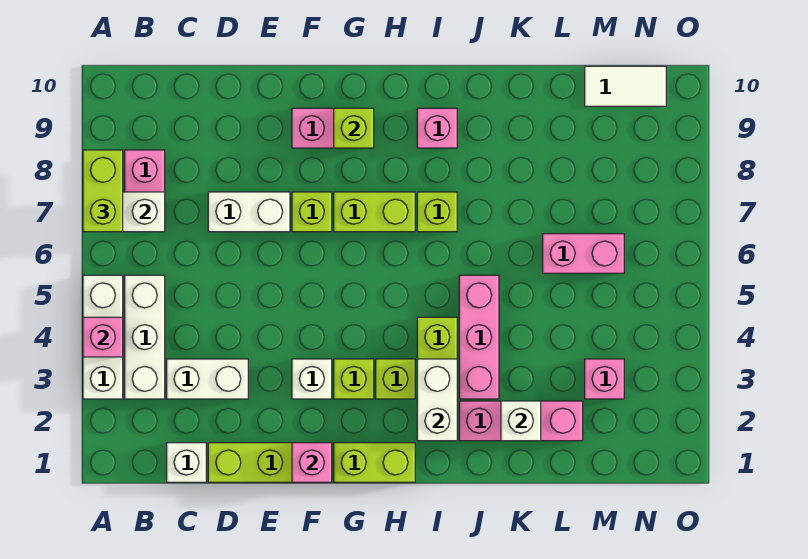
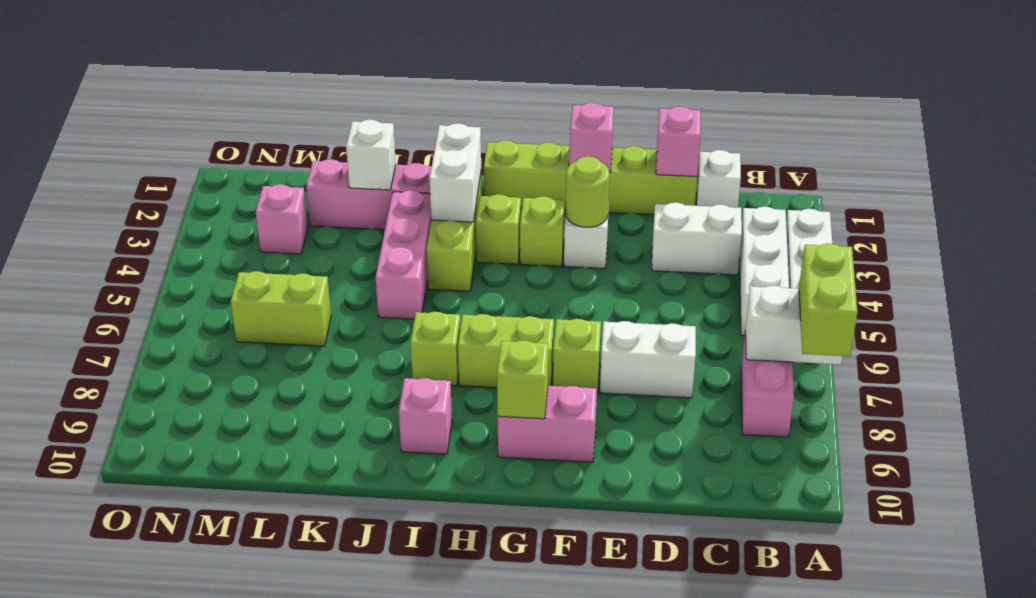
pink brick A4 level 2 -> pink brick D1 level 2
none -> lime round brick F3 level 2
pink brick L6:M6 level 1 -> lime brick L6:M6 level 1
white tile M10:N10 level 1 -> none

